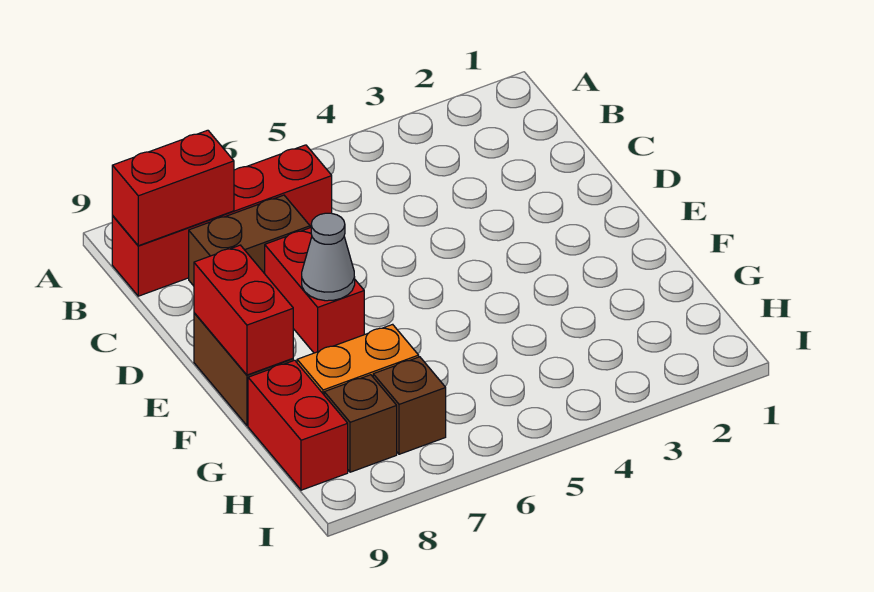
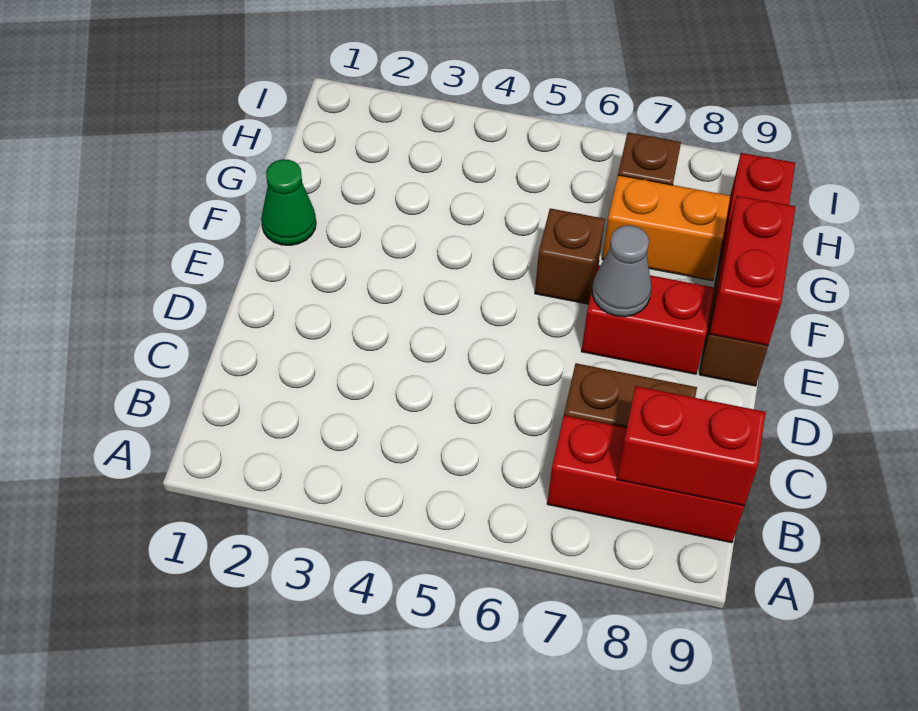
red brick B6:B9 level 1 -> red brick B7:B9 level 1
red brick D7:E7 level 1 -> red brick E7:E8 level 1
none -> green cone F1 level 1
brown brick H8 level 1 -> brown brick F6 level 1

